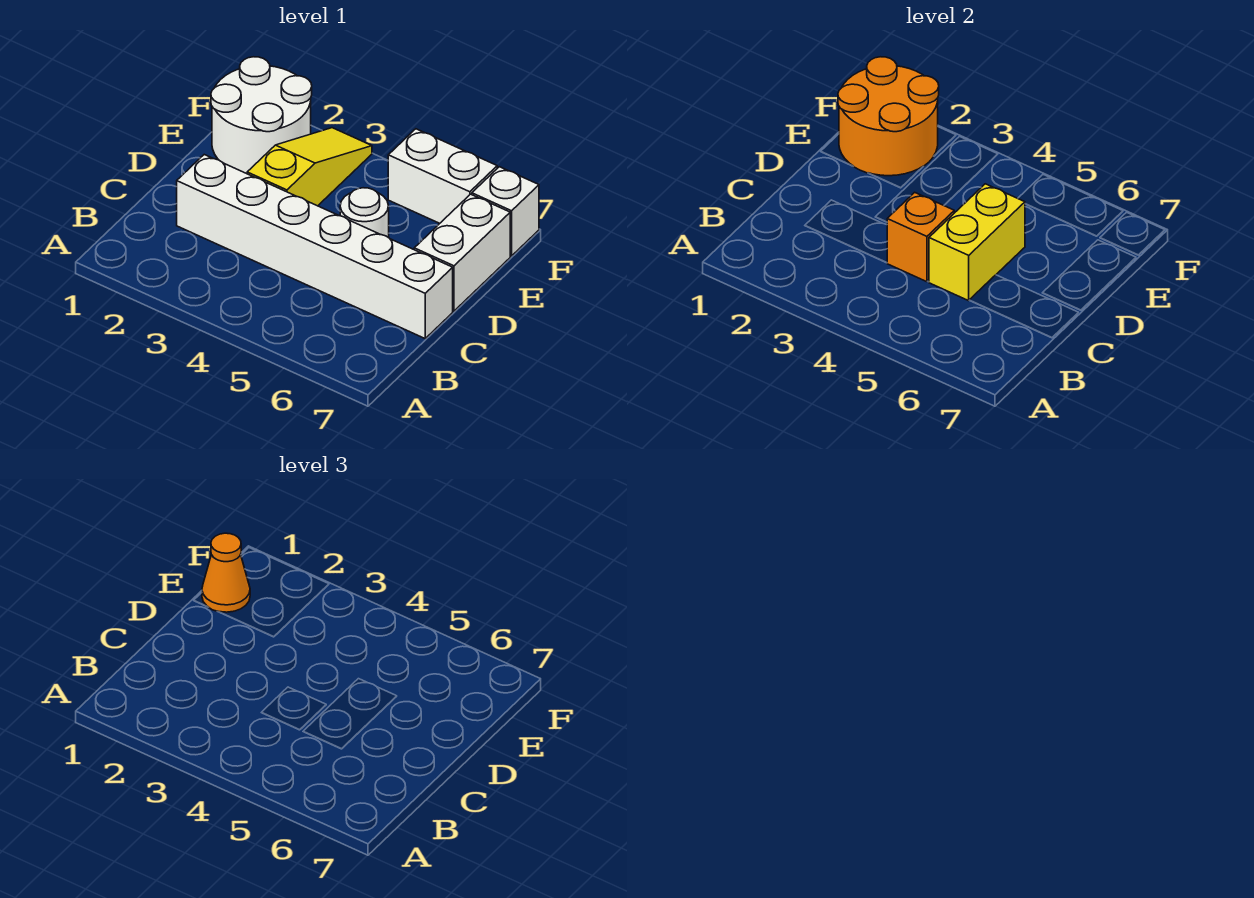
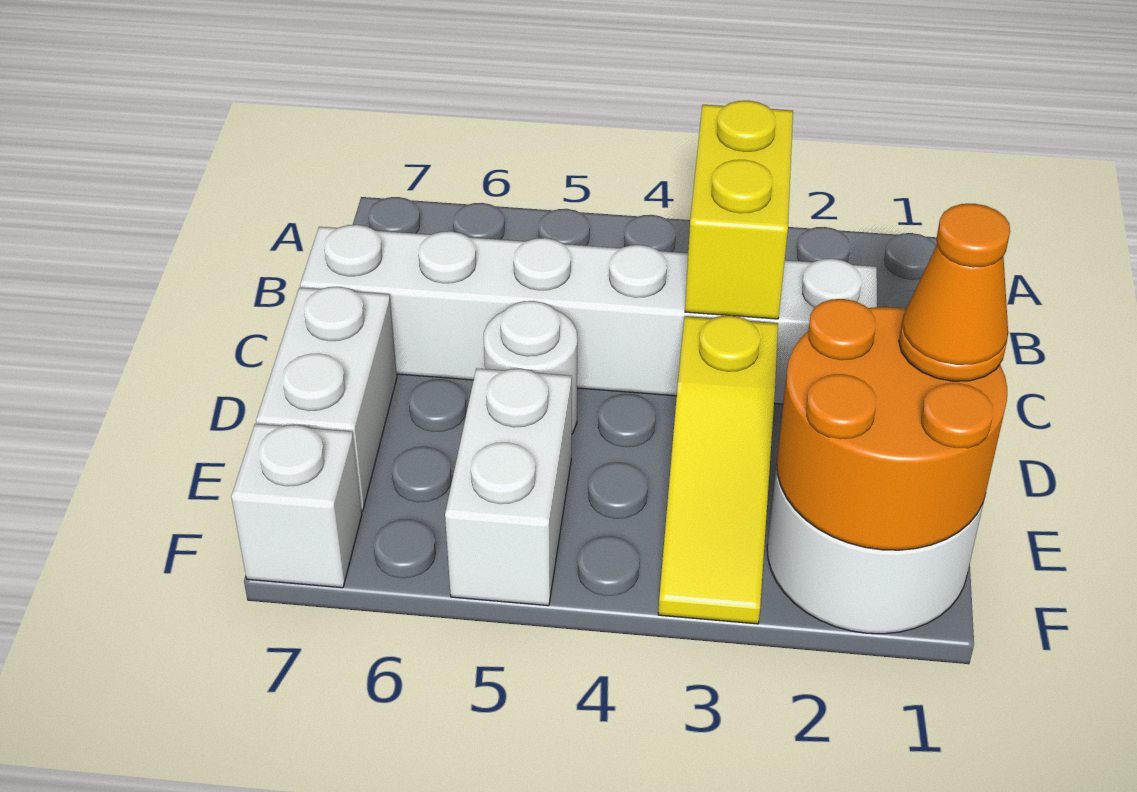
orange brick C4 level 2 -> none
yellow brick C5:D5 level 2 -> yellow brick B3:C3 level 2
white brick F5:F6 level 1 -> white brick E5:F5 level 1

